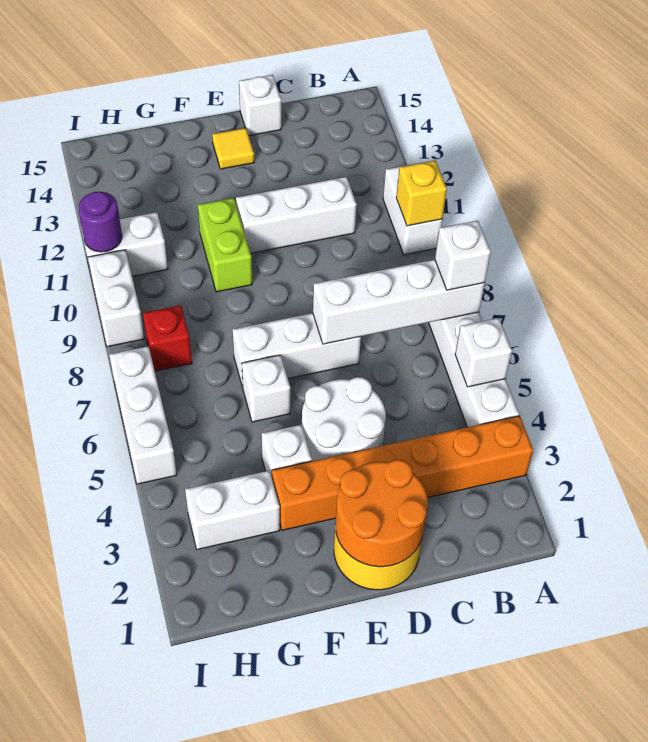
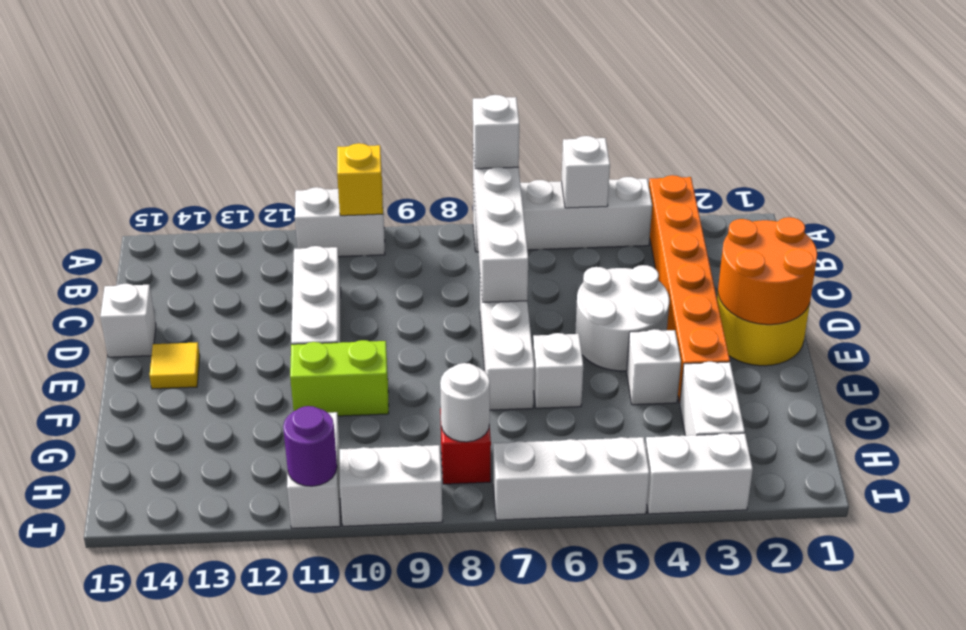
none -> white round brick H8 level 2
none -> white brick I3:I4 level 1

